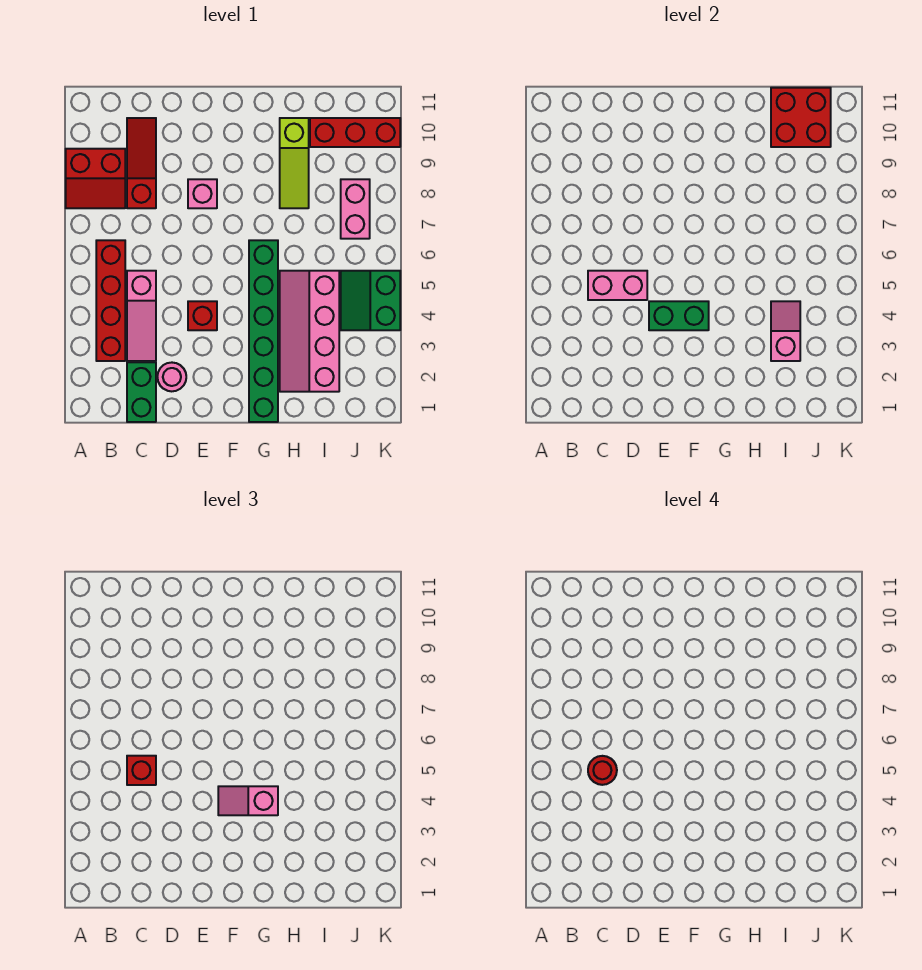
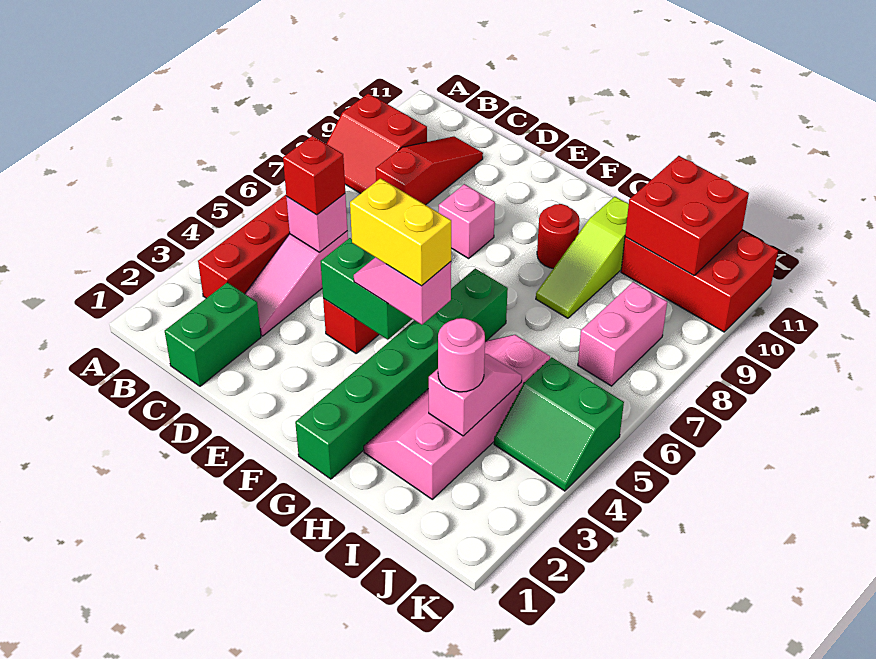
pink brick C5:D5 level 2 -> pink brick C5 level 2
red round brick C5 level 4 -> red round brick G9 level 1
pink round brick D2 level 1 -> pink round brick I3 level 3
none -> yellow brick F4:G4 level 4
red brick I10:K10 level 1 -> red brick I10:K11 level 1
green slope J4:K5 level 1 top K -> green slope J4:K5 level 1 top 5

